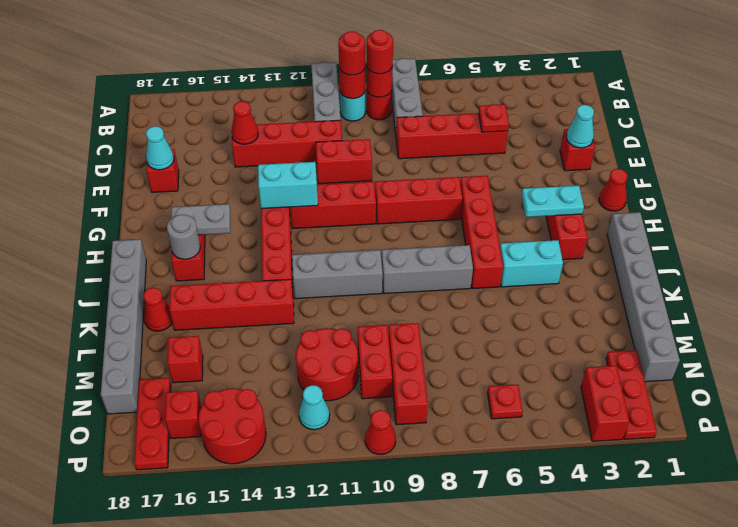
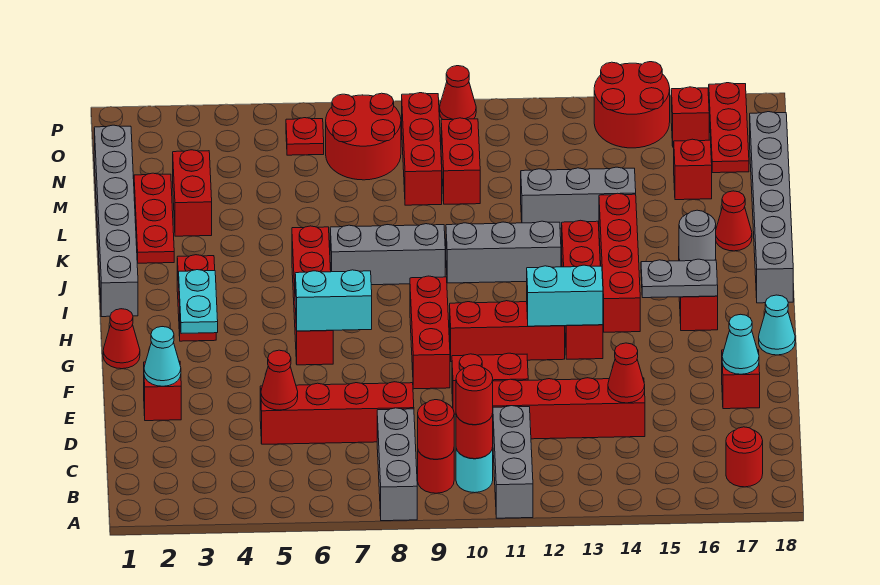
red round brick B9 level 3 -> red round brick B17 level 1
red plate D5 level 2 -> red cone D5 level 2
red brick G7:G9 level 1 -> red brick F9:H9 level 1
cyan plate H3:H4 level 2 -> cyan plate G3:H3 level 2
cyan brick J4:J5 level 1 -> cyan brick G6:G7 level 2
red brick K13:K16 level 1 -> red brick H14:K14 level 1
none -> grey brick L12:L14 level 1
red round brick M11:N12 level 1 -> red round brick N7:O8 level 1
red plate N2:P2 level 1 -> red plate K2:M2 level 1
red brick O3:P3 level 1 -> red brick L3:M3 level 1
cyan cone O12 level 1 -> cyan cone G18 level 1

